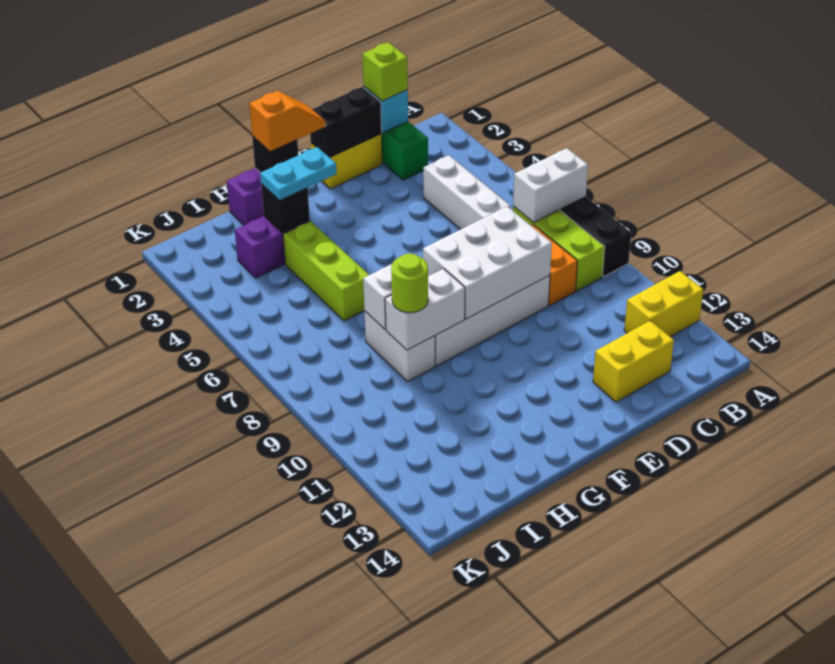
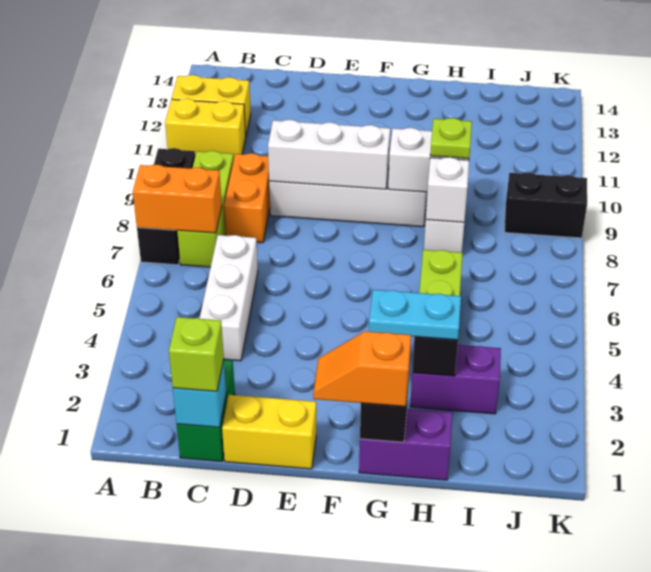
white brick A7:B7 level 2 -> orange brick A7:B7 level 2
yellow brick C13:D13 level 1 -> yellow brick A11:B11 level 1
black brick D1:E1 level 2 -> black brick J9:K9 level 1
white brick D8:F9 level 2 -> white brick D9:F9 level 2
lime round brick H9 level 3 -> lime plate H9 level 3

